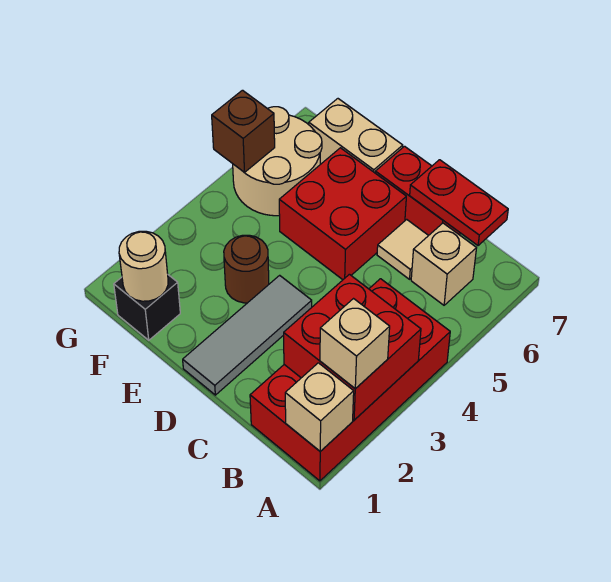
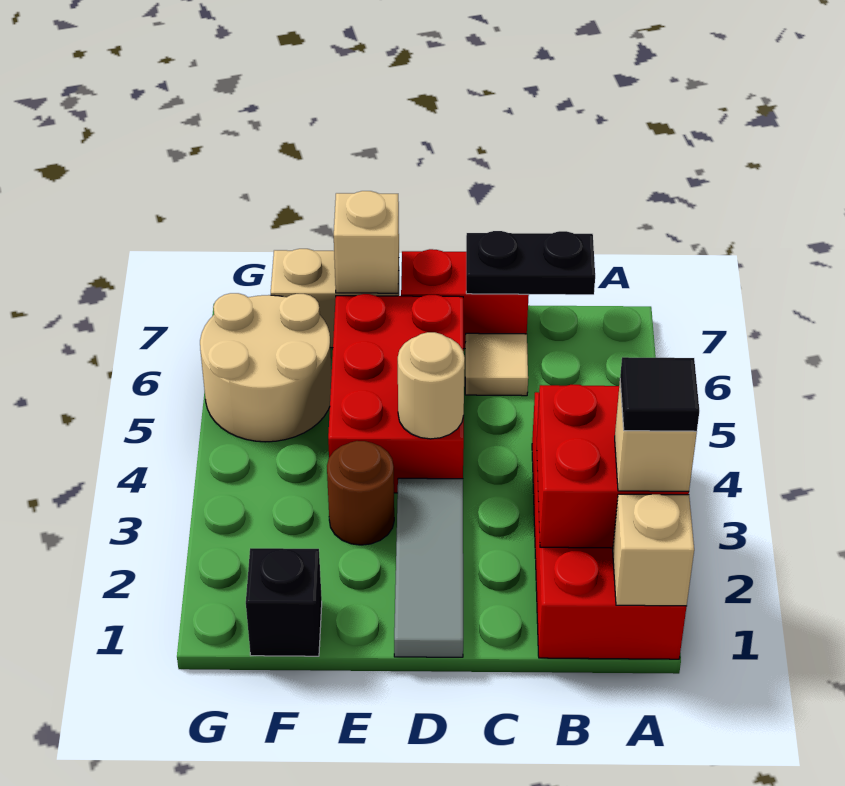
none -> black tile A2 level 4
tan brick B6 level 1 -> tan brick E7 level 2
red plate B7:C7 level 2 -> black plate B7:C7 level 2
red brick D5:E6 level 1 -> red brick D4:E6 level 1
tan round brick F1 level 2 -> tan round brick D4 level 2
brown brick G5 level 2 -> none

